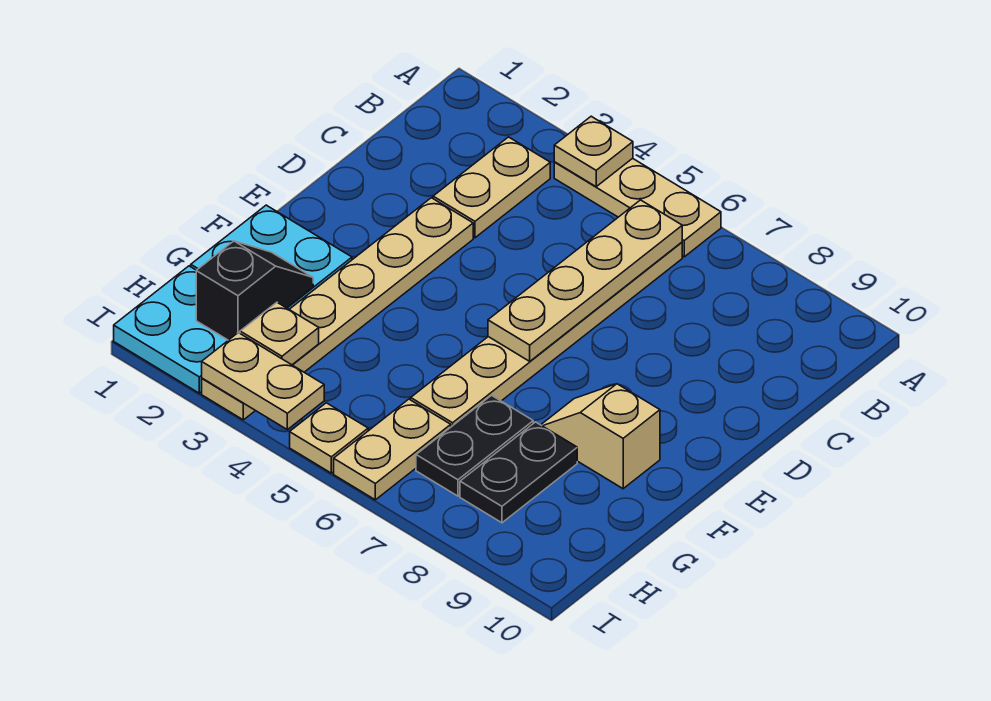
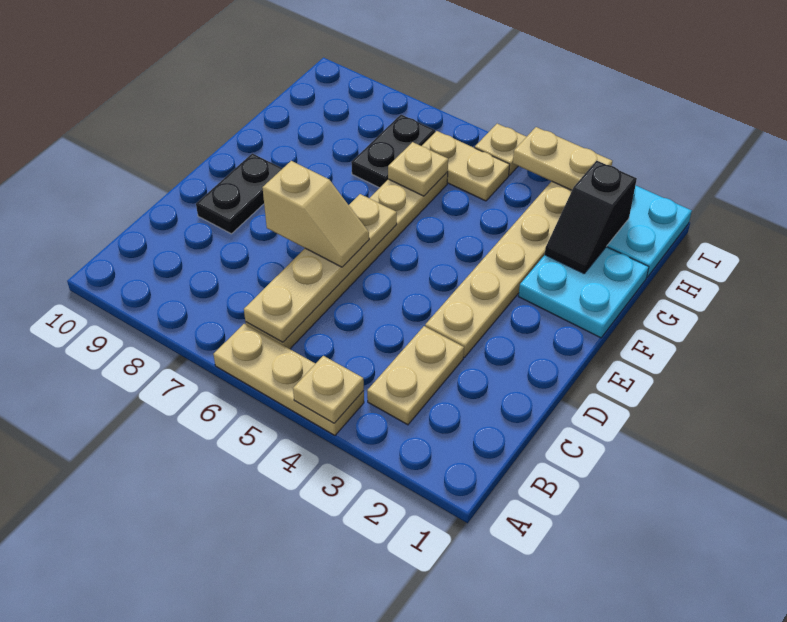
tan slope F8:F9 level 1 top 9 -> tan slope D6:D7 level 3 top 7
black plate G8:H8 level 1 -> black plate D9:E9 level 1
tan plate H3 level 2 -> tan plate G6 level 2
tan plate H6:I6 level 1 -> tan plate H5:H6 level 1

